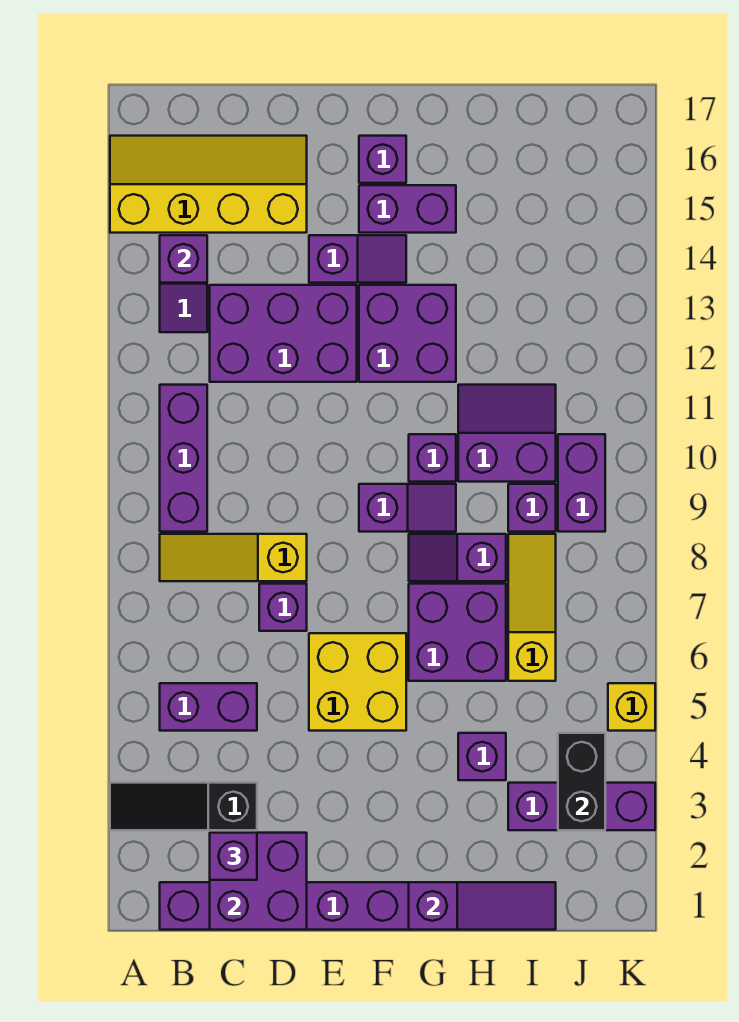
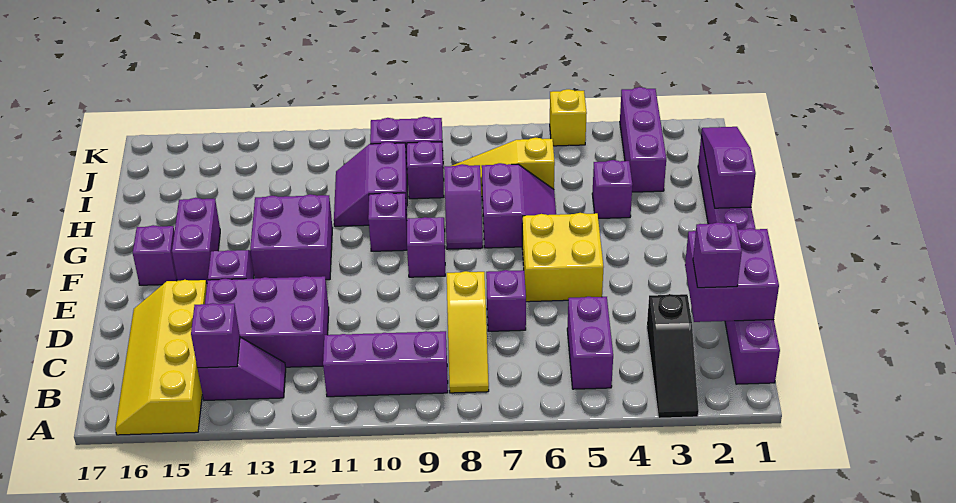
purple brick C12:E13 level 1 -> purple brick C12:D14 level 1
purple brick G6:H7 level 1 -> purple slope G6:H7 level 1 top 7
black brick J3:J4 level 2 -> none

